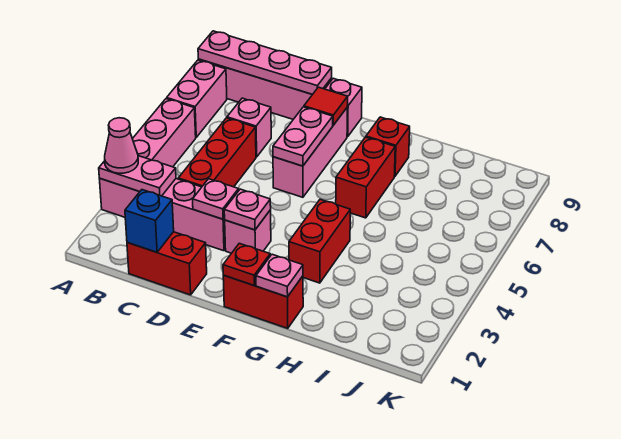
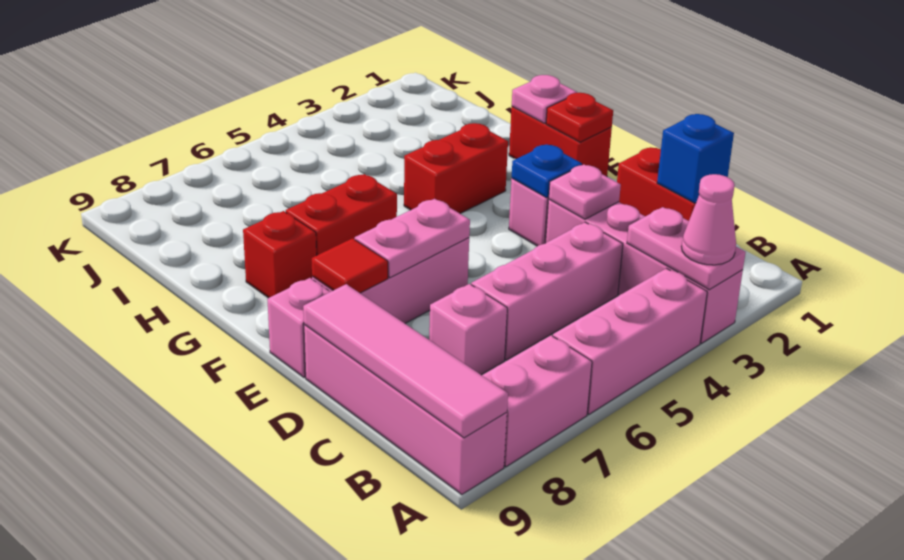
pink plate A9:D9 level 2 -> pink tile A9:D9 level 2
red brick C4:C6 level 1 -> pink brick C4:C6 level 1
pink plate E3 level 2 -> blue plate E3 level 2

